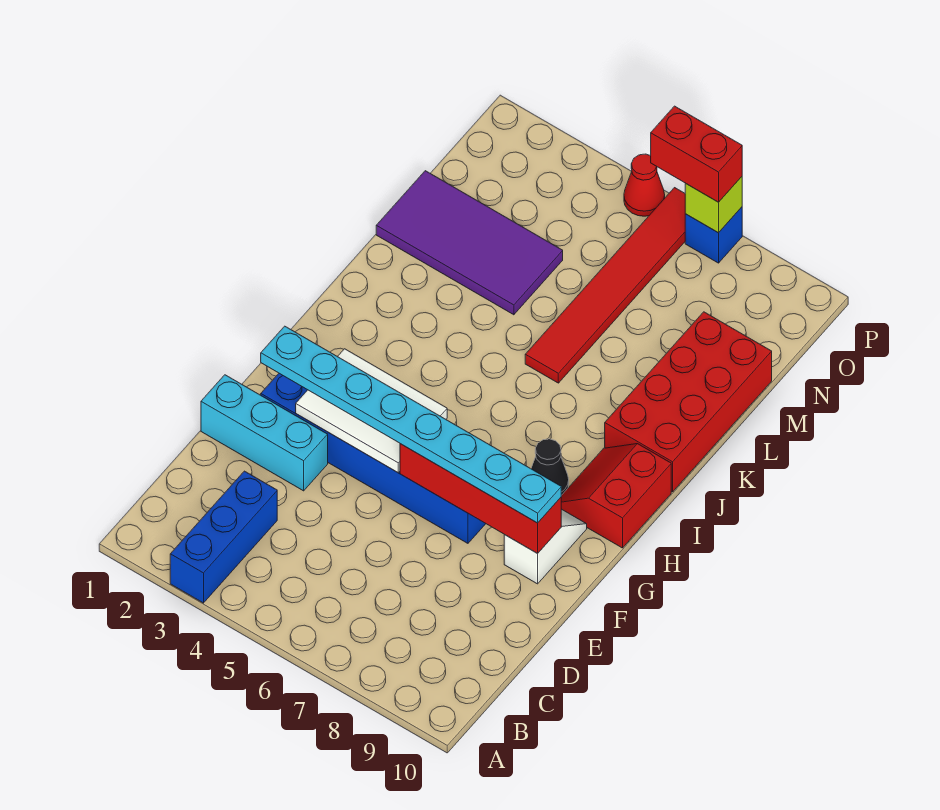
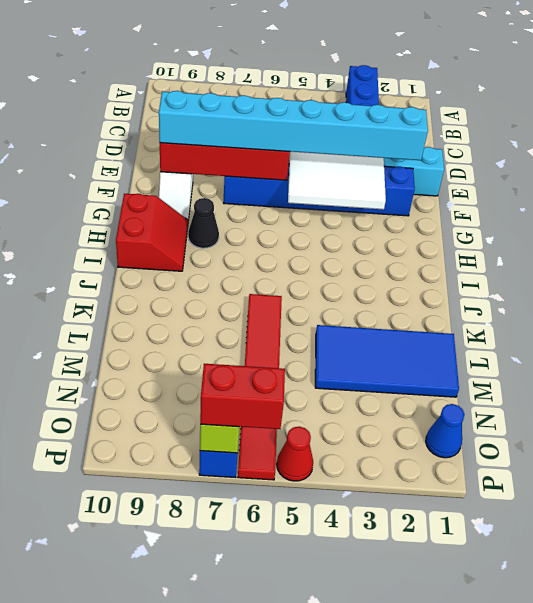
cyan plate F2:F9 level 3 -> cyan brick F2:F9 level 3
red brick J9:M10 level 1 -> none
purple tile L1:M4 level 1 -> blue tile L1:M4 level 1
none -> blue cone O1 level 1

